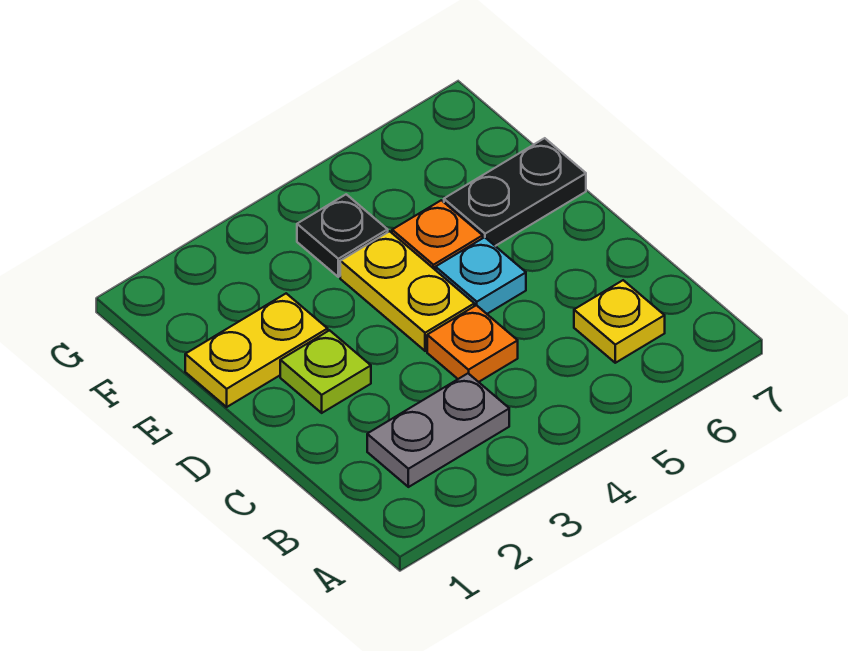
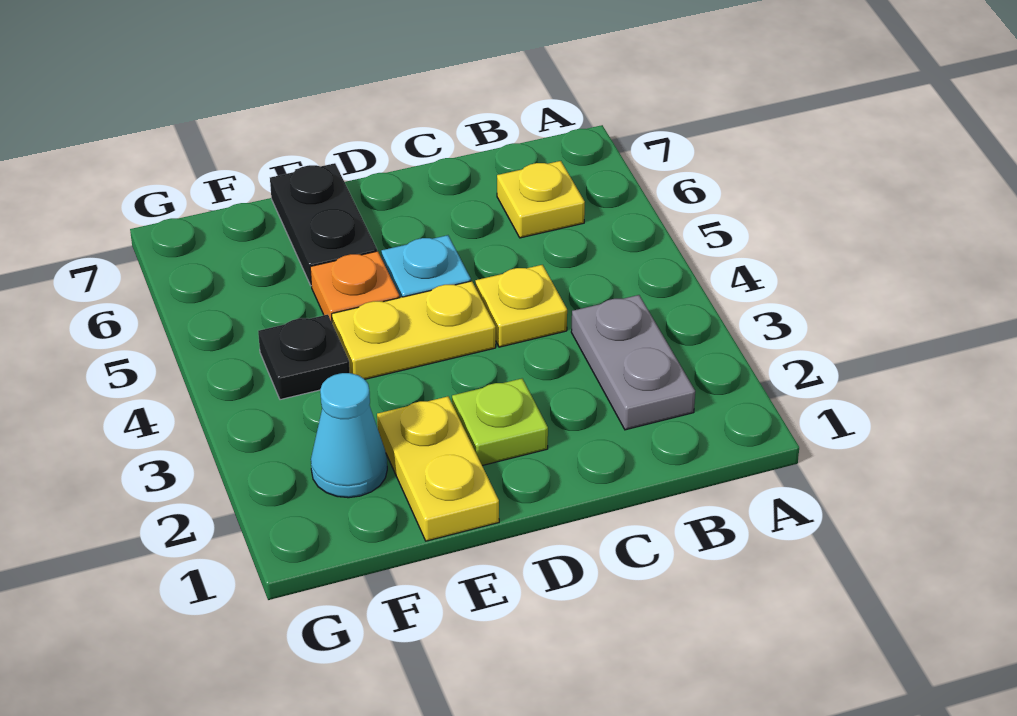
orange plate C4 level 1 -> yellow plate C4 level 1
none -> cyan cone F2 level 1

